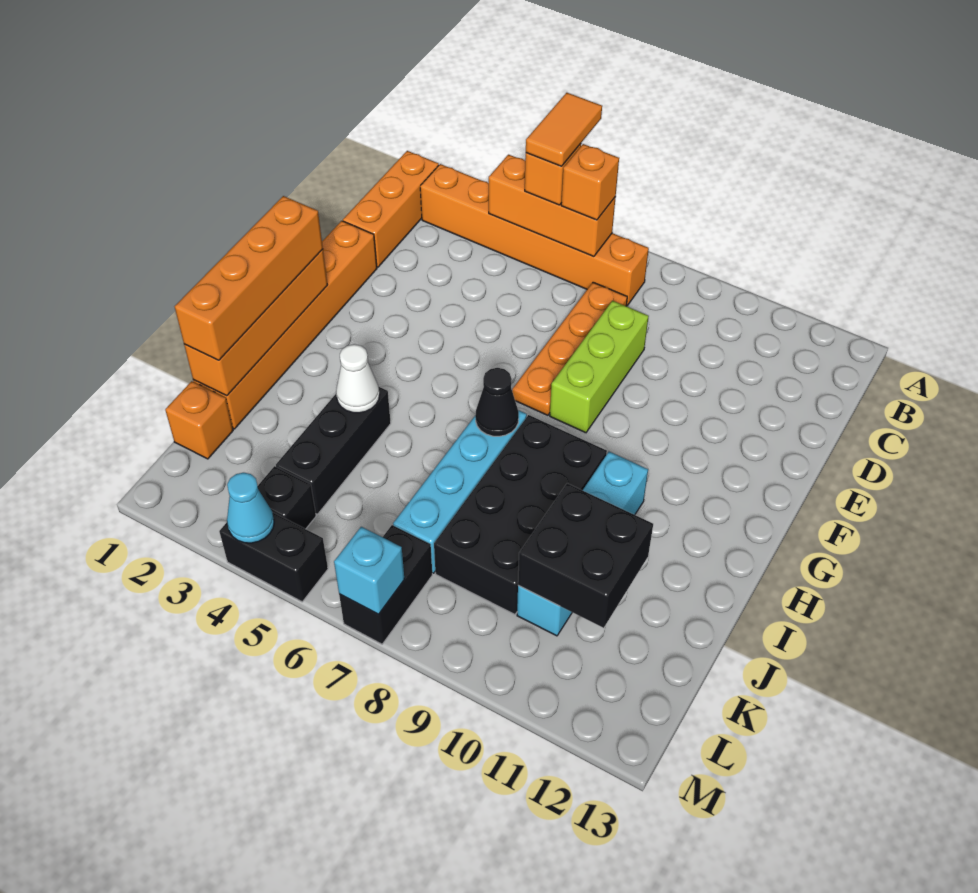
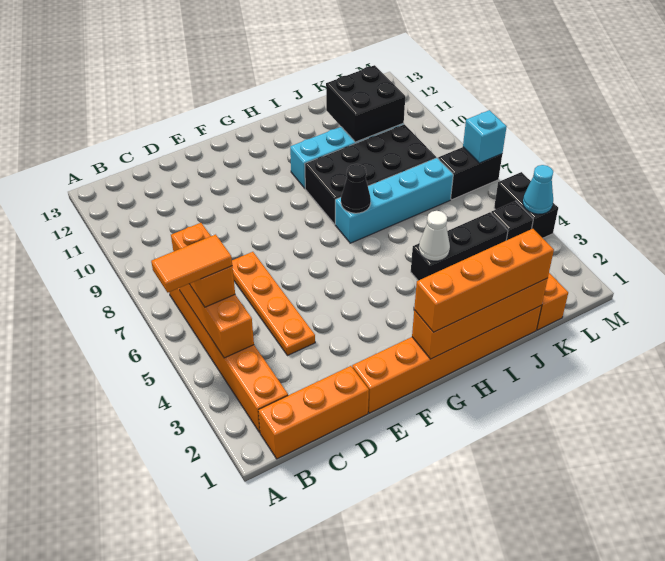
orange plate C7:F7 level 1 -> orange plate D4:D7 level 1
lime brick D8:F8 level 1 -> none

